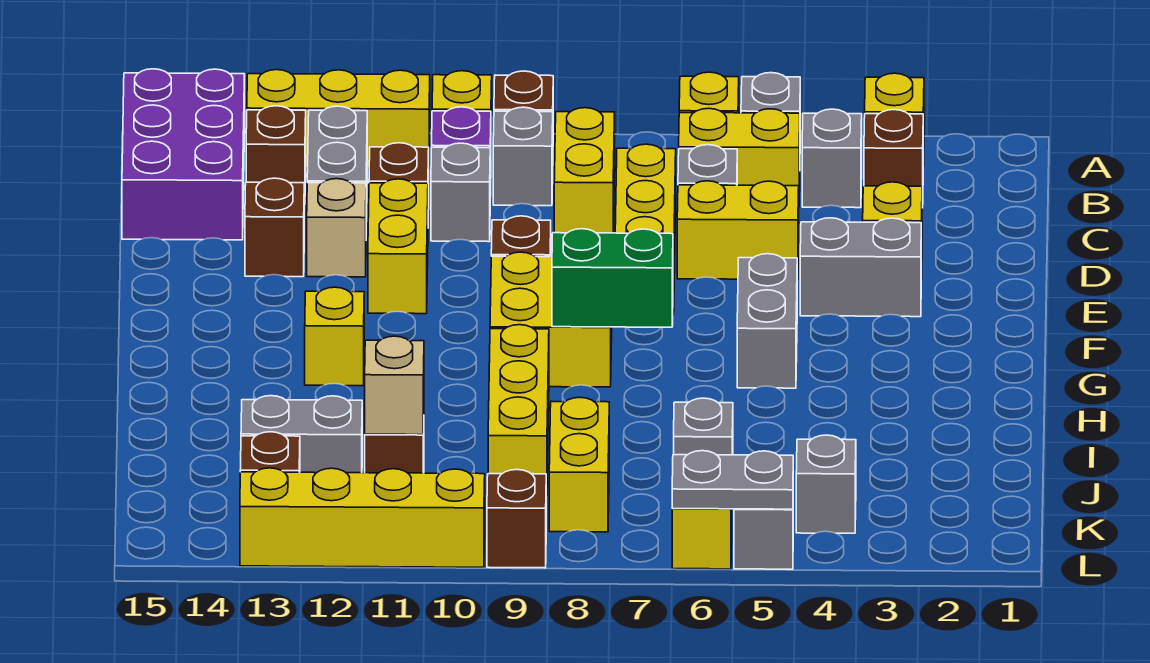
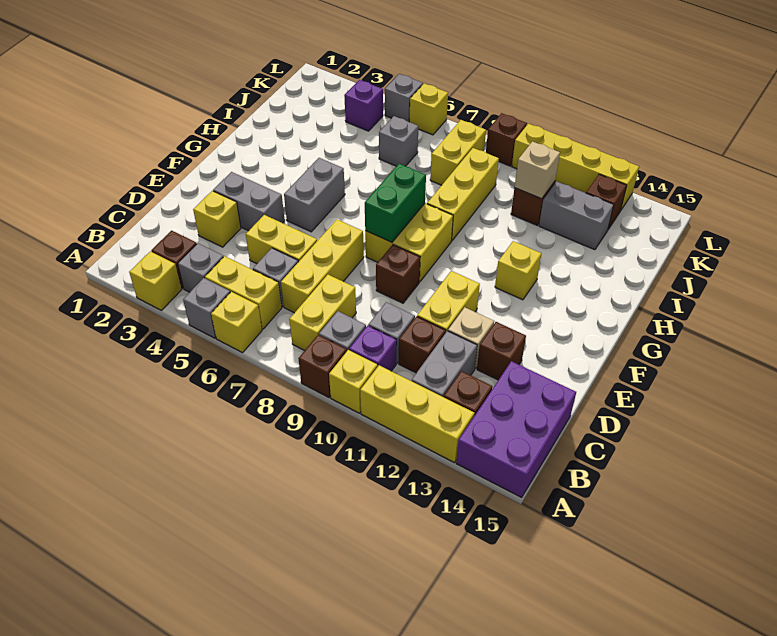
green brick G7:G8 level 2 -> green brick F8:G8 level 2
grey brick K4 level 1 -> purple brick K4 level 1
grey plate L5:L6 level 2 -> none

